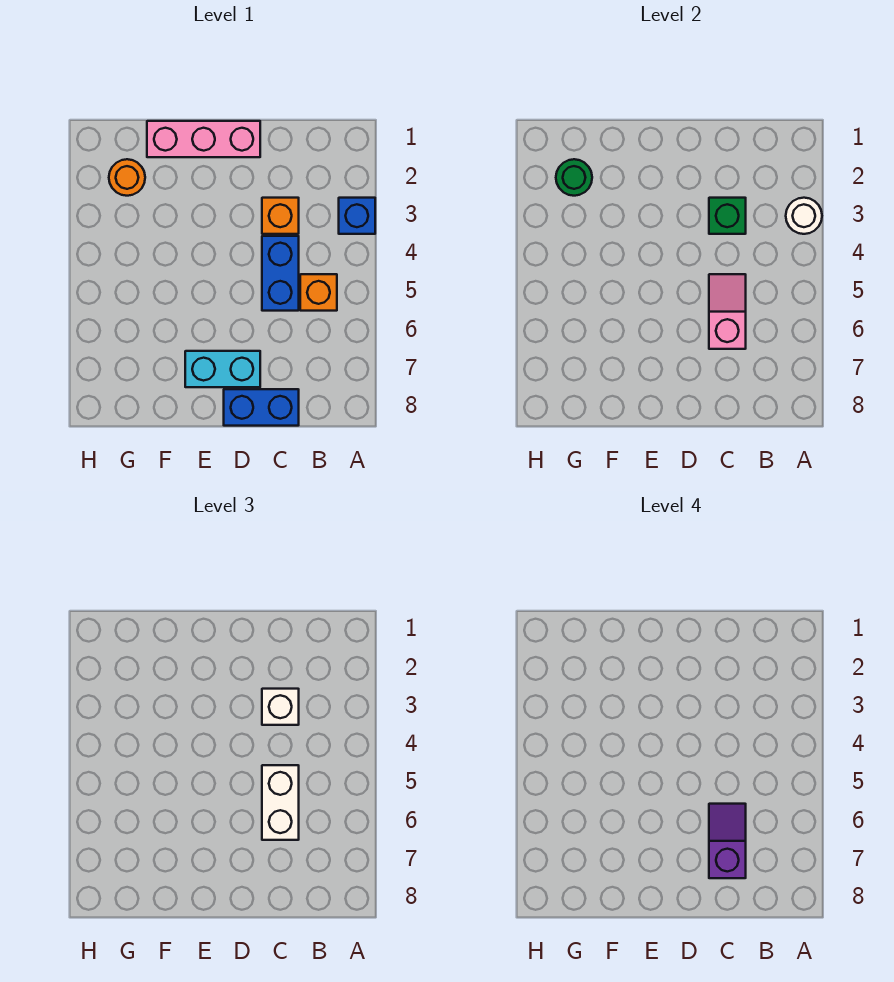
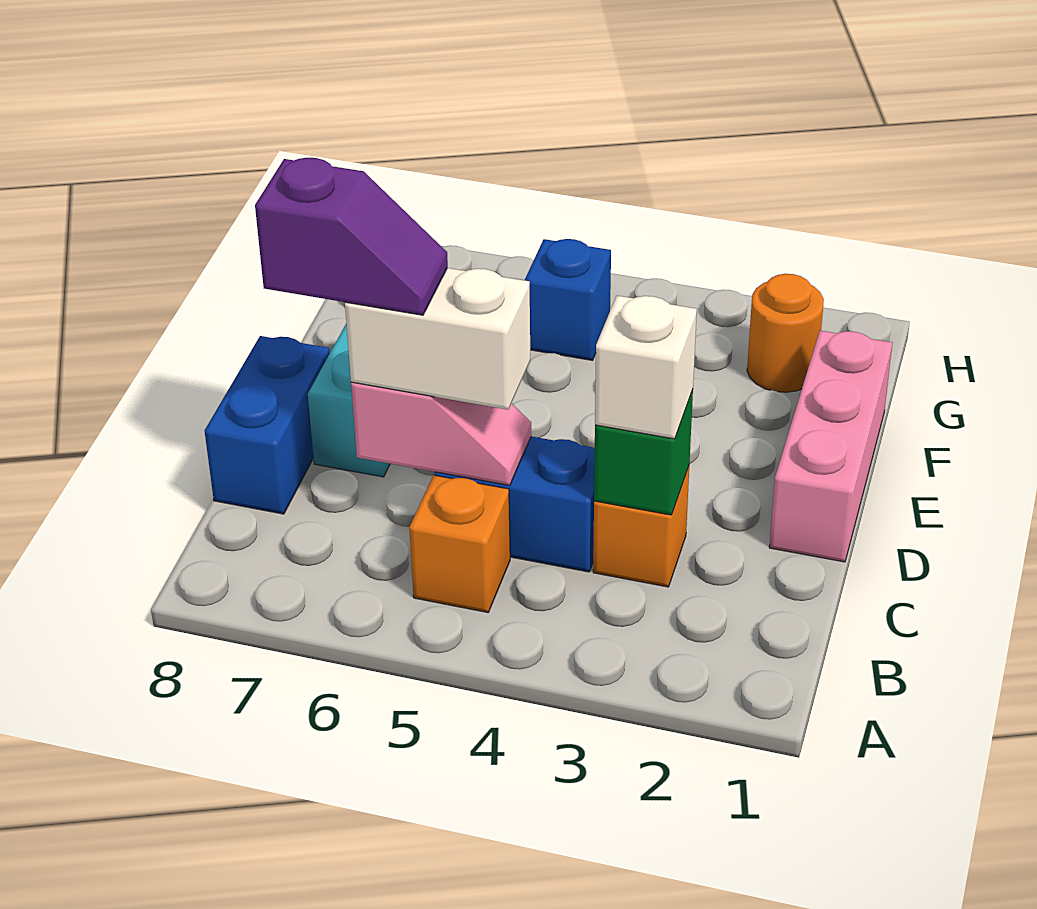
blue brick A3 level 1 -> blue brick G5 level 1
white round brick A3 level 2 -> none
green round brick G2 level 2 -> none

